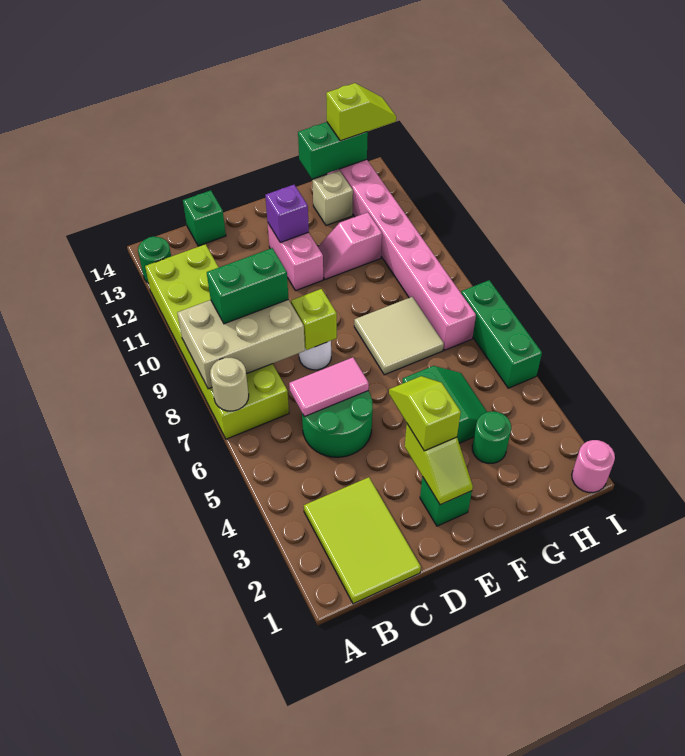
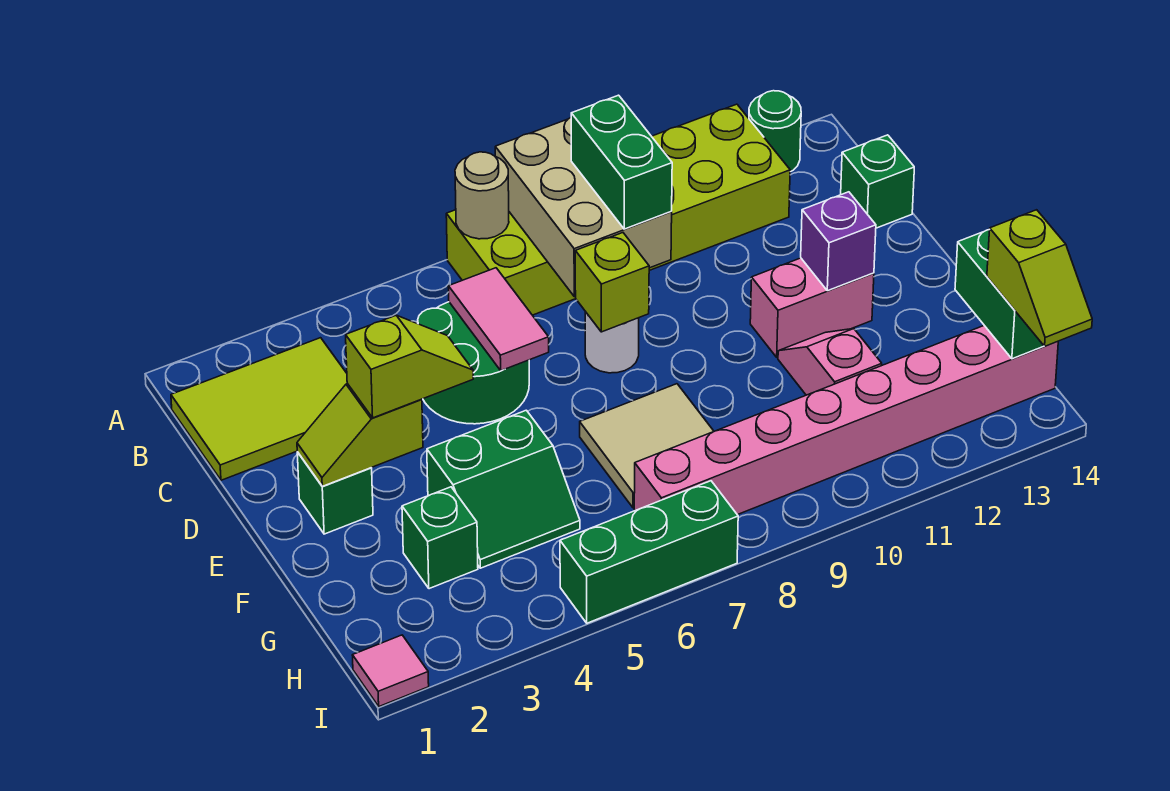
green round brick G3 level 1 -> green brick G3 level 1
tan brick G13 level 1 -> none
pink round brick I1 level 1 -> pink tile I1 level 1

